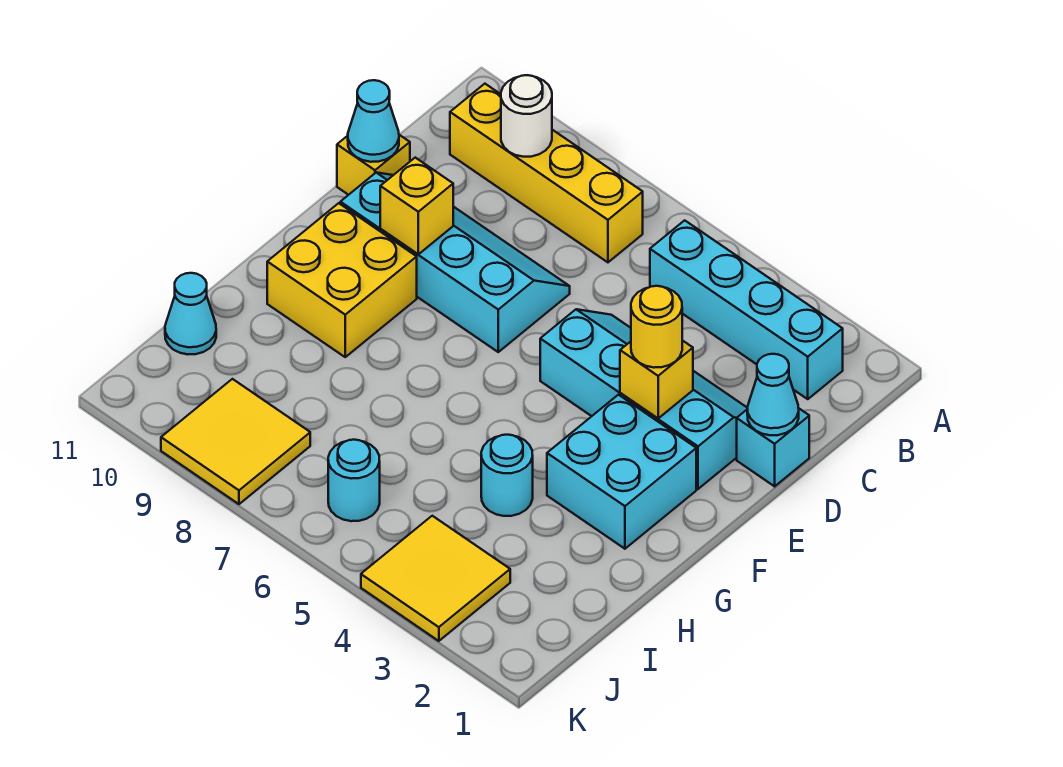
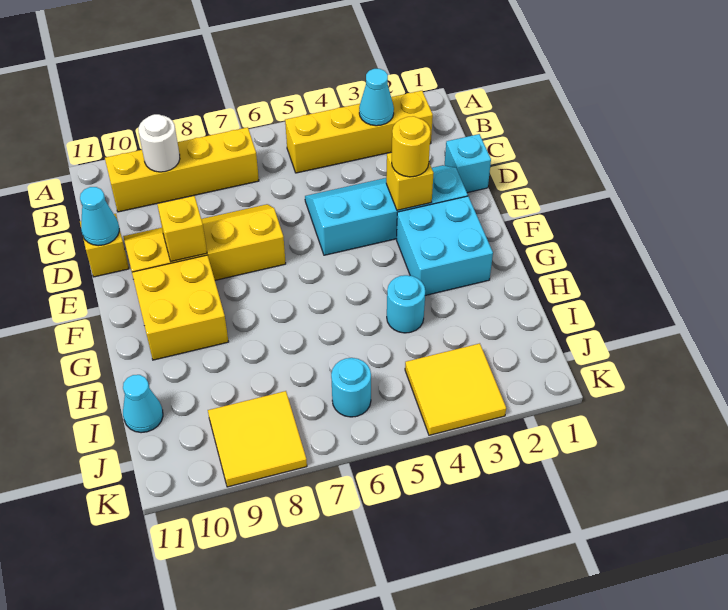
cyan brick B2:B5 level 1 -> yellow brick B2:B5 level 1
cyan cone D1 level 2 -> cyan cone B3 level 2
cyan slope D7:E10 level 1 top E -> yellow slope D7:E10 level 1 top E

